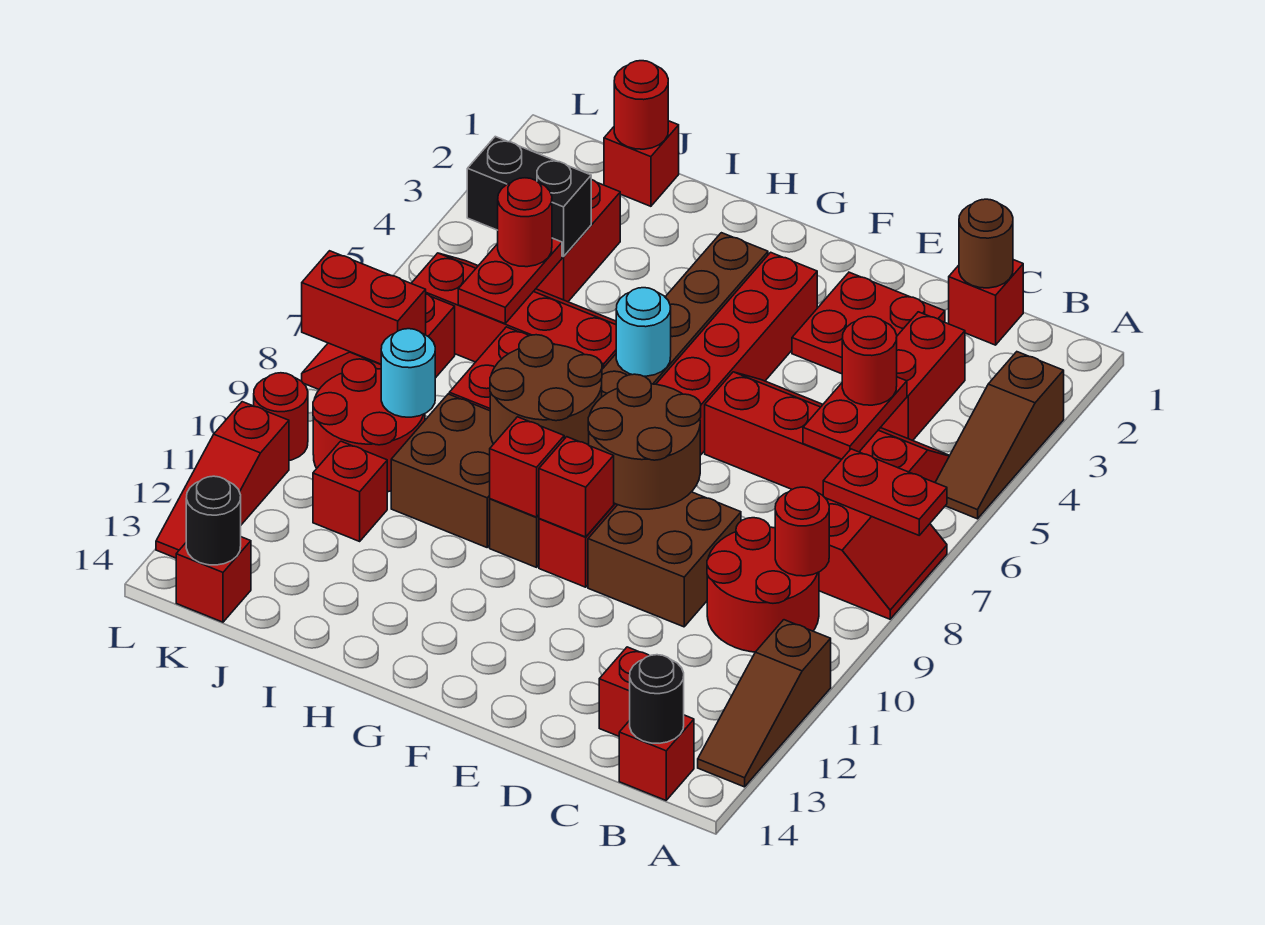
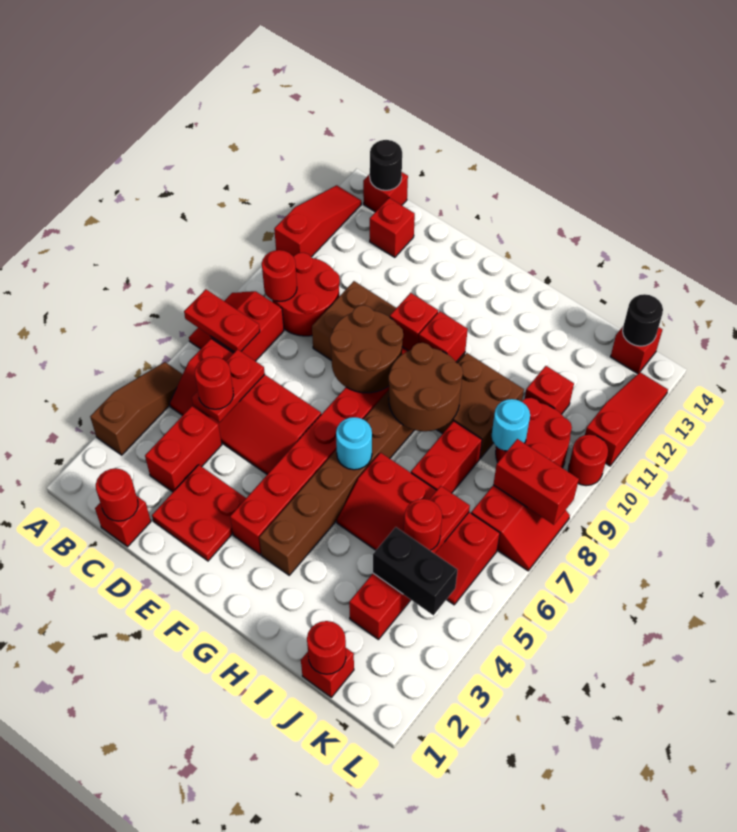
brown slope A11:A13 level 1 top 11 -> red slope A11:A13 level 1 top 11
brown round brick C1 level 2 -> red round brick C1 level 2

